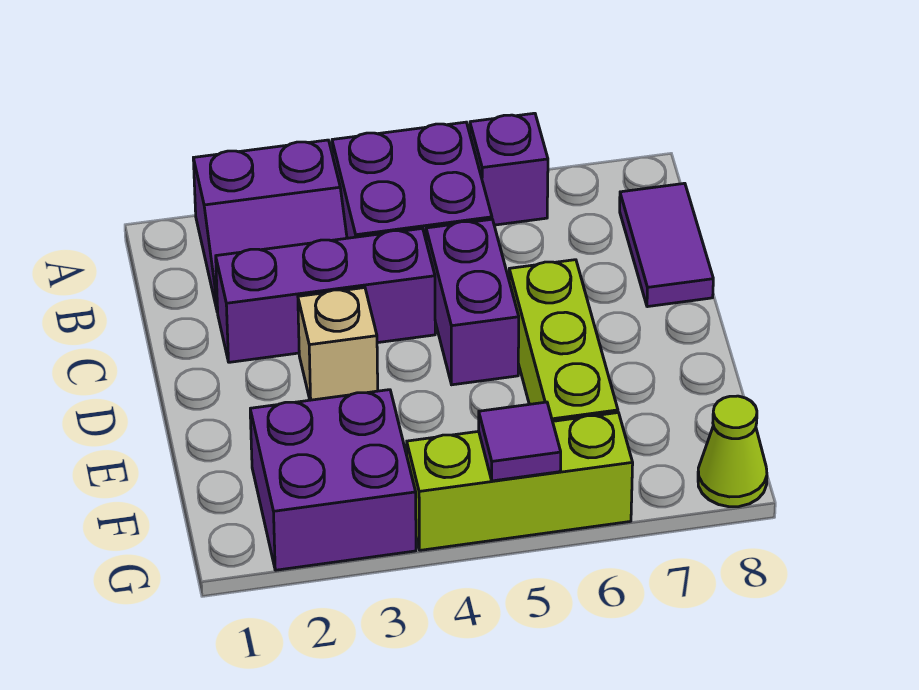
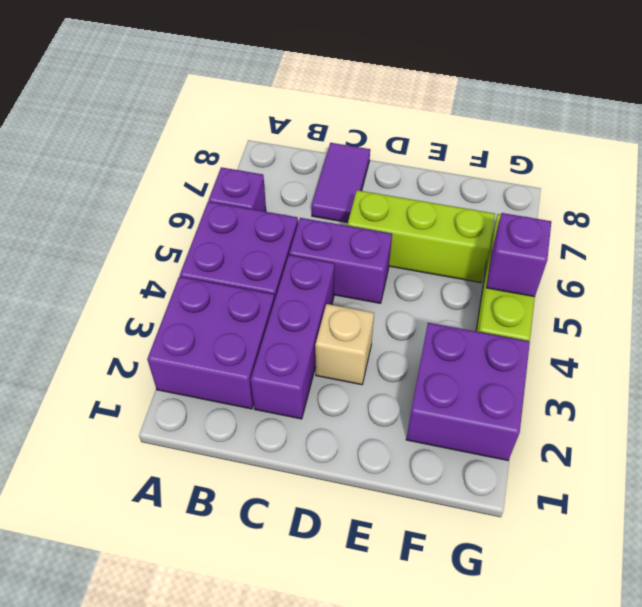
purple slope A2:B3 level 1 top A -> purple brick A2:B3 level 1
purple tile B8:C8 level 1 -> purple tile C7:C8 level 1
purple tile G5 level 2 -> purple brick G5 level 2
lime cone G8 level 1 -> none

